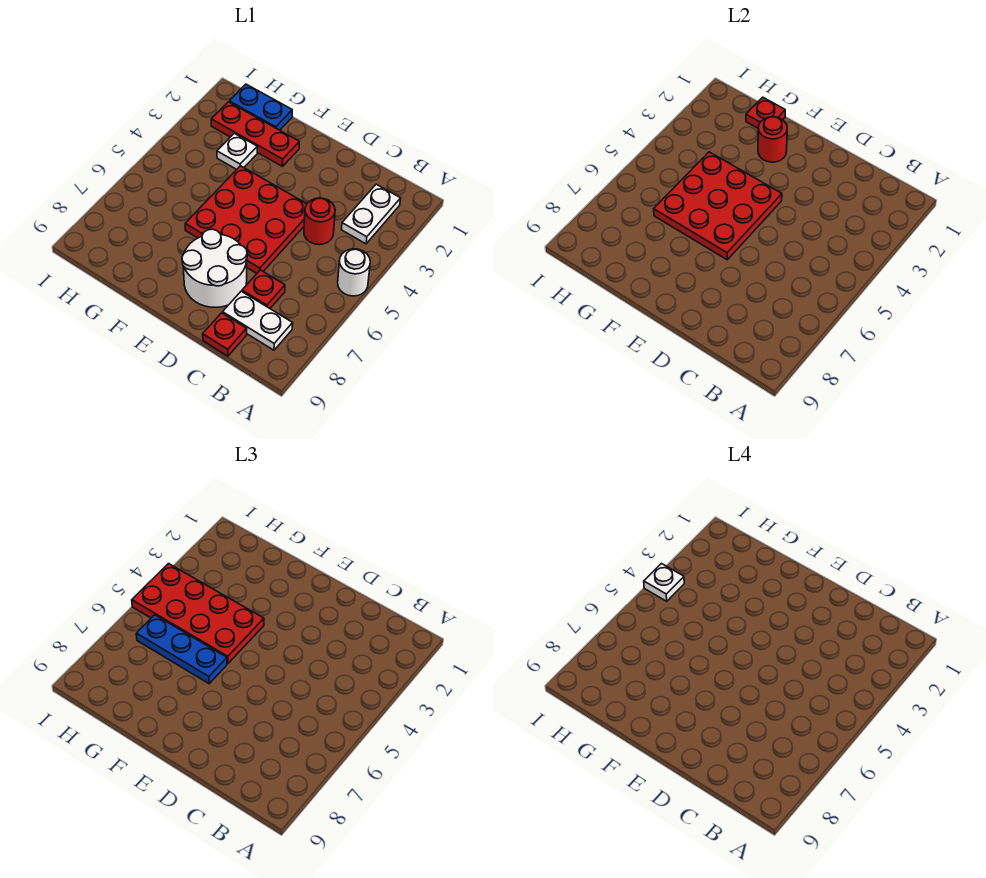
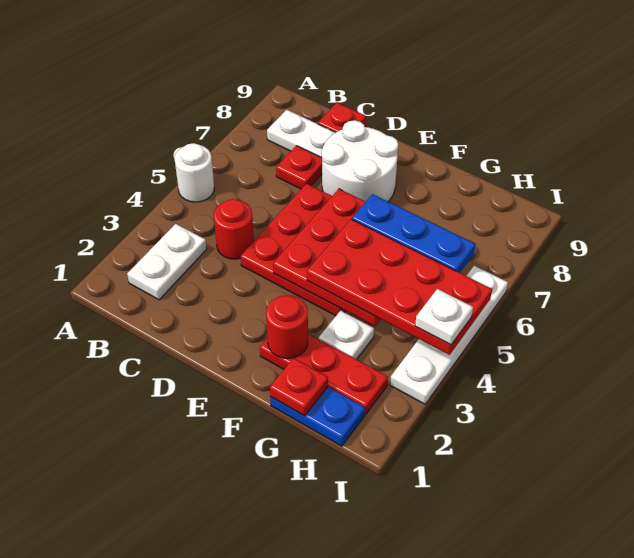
none -> white plate I3:I6 level 1

